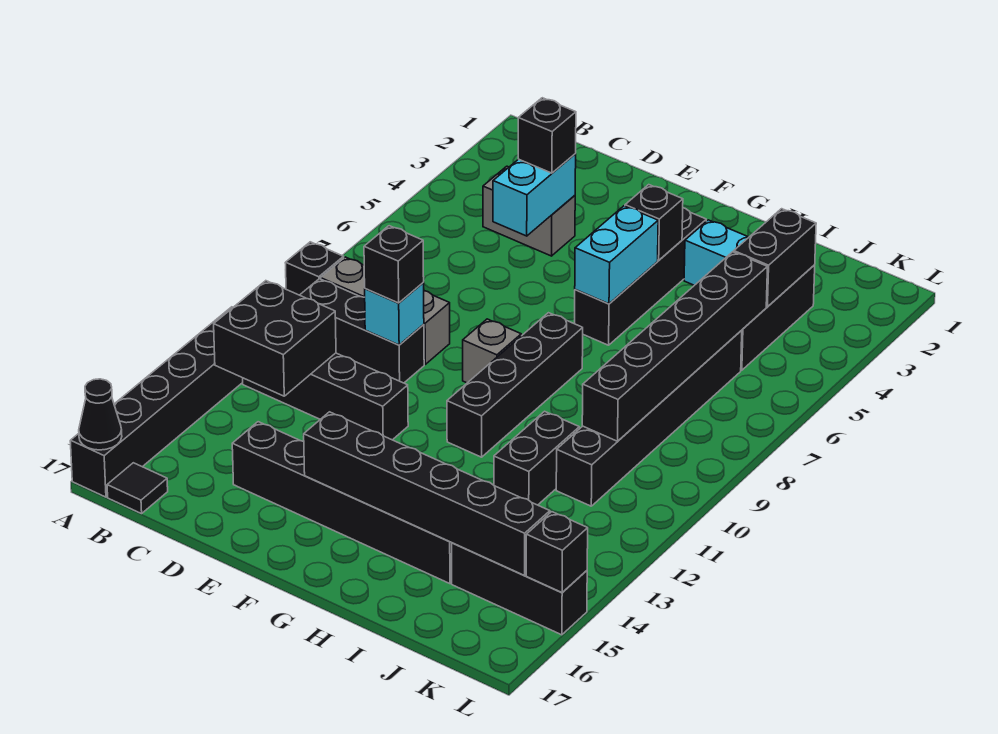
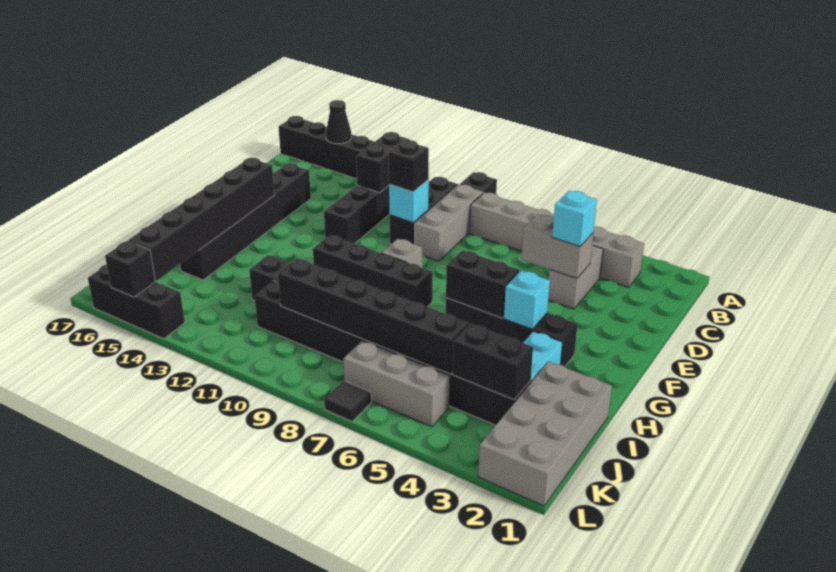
black cone A17 level 2 -> black cone A15 level 2
none -> grey brick B3:B8 level 1
black brick B12:C13 level 2 -> black brick B12:C12 level 2
black tile B17 level 1 -> black tile L7 level 1
cyan brick D4:D5 level 2 -> grey brick D4:D5 level 2
black brick D4 level 3 -> cyan brick D4 level 3
black brick G4 level 2 -> cyan brick G4 level 2
cyan brick G5:G6 level 2 -> black brick G5:G6 level 2
none -> grey brick I1:L2 level 1
black brick J15:L15 level 1 -> black brick L14:L16 level 1
none -> grey brick K5:K7 level 1

